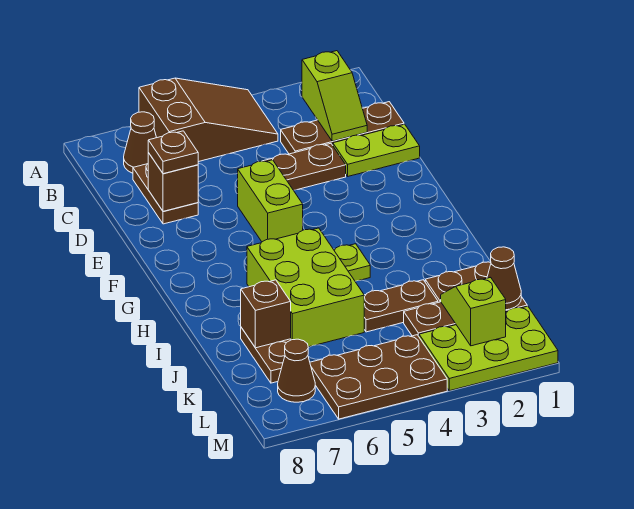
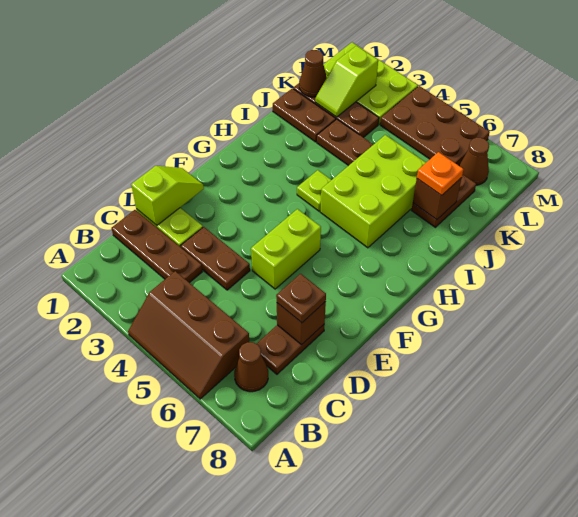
brown slope A4:B6 level 1 top 6 -> brown slope A4:B6 level 1 top B
lime slope B2:C2 level 2 top B -> lime slope D1:E1 level 2 top D
none -> orange plate J7 level 3

